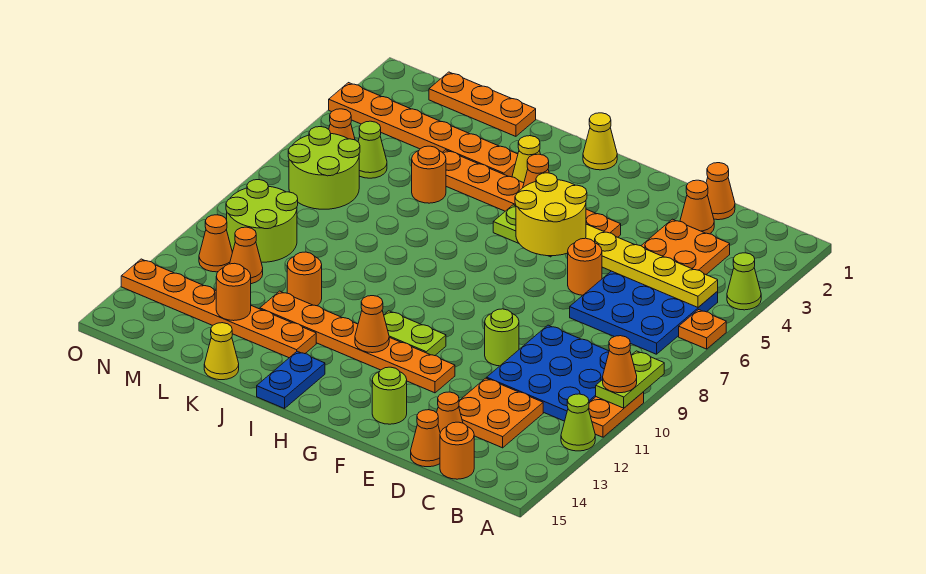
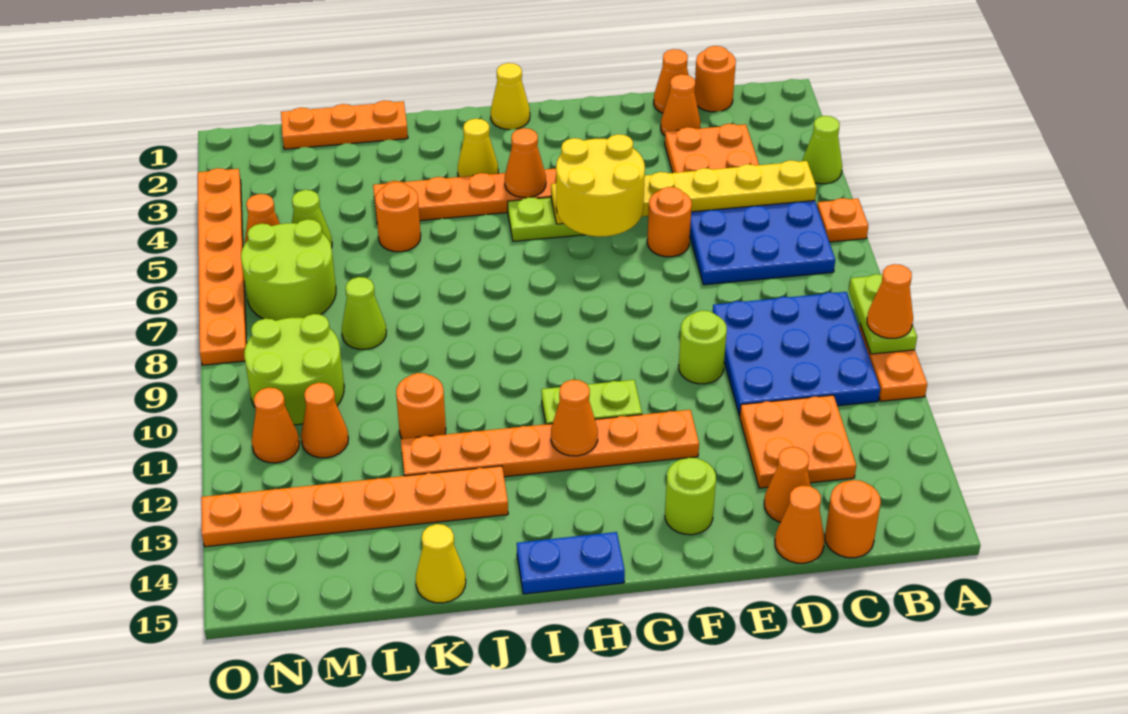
lime cone A12 level 1 -> lime cone L8 level 1
blue plate I14:I15 level 1 -> blue plate H15:I15 level 1
orange plate J3:O3 level 1 -> orange plate O3:O8 level 1
orange round brick L13 level 2 -> orange round brick C1 level 1

